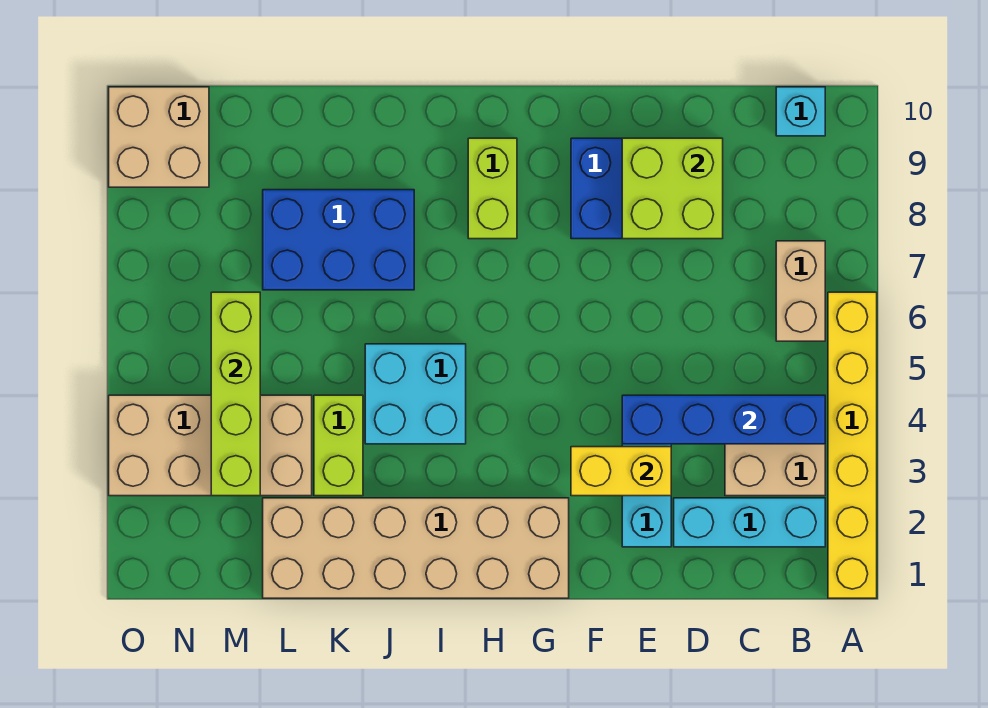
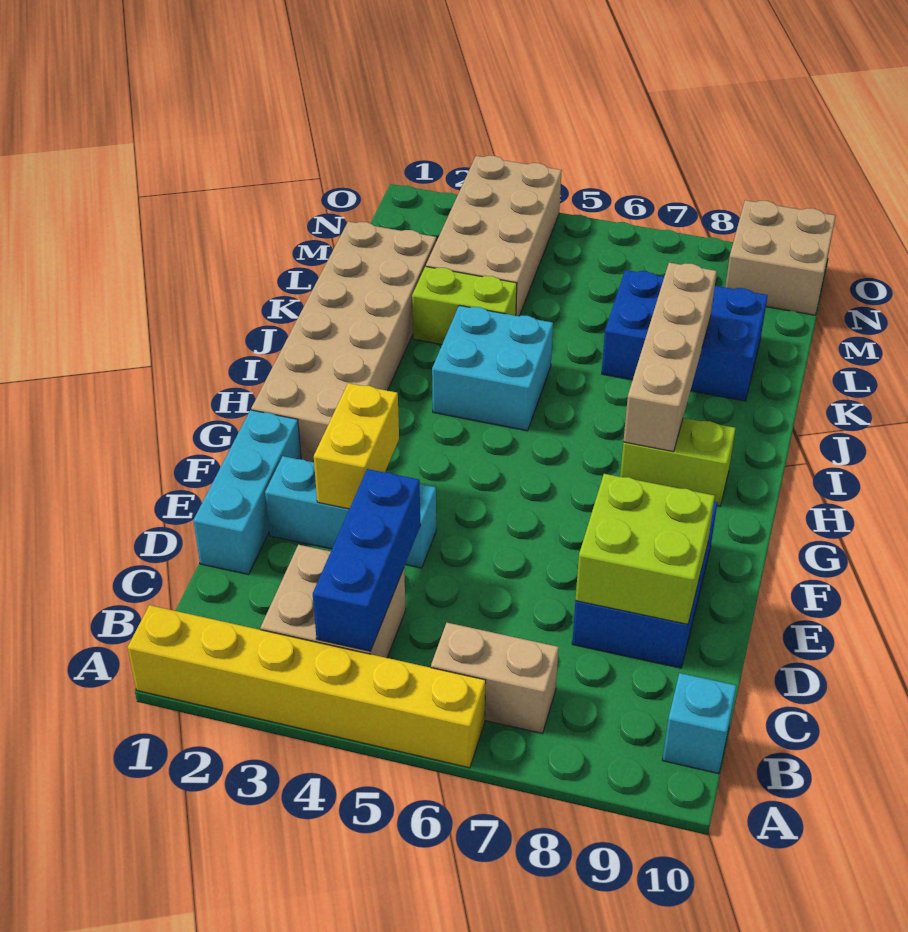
cyan brick B2:D2 level 1 -> cyan brick D1:F1 level 1
blue brick B4:E4 level 2 -> blue brick B4:D4 level 2
none -> tan brick H8:K8 level 2
blue brick J7:L8 level 1 -> blue brick K7:L9 level 1
lime brick M3:M6 level 2 -> none

